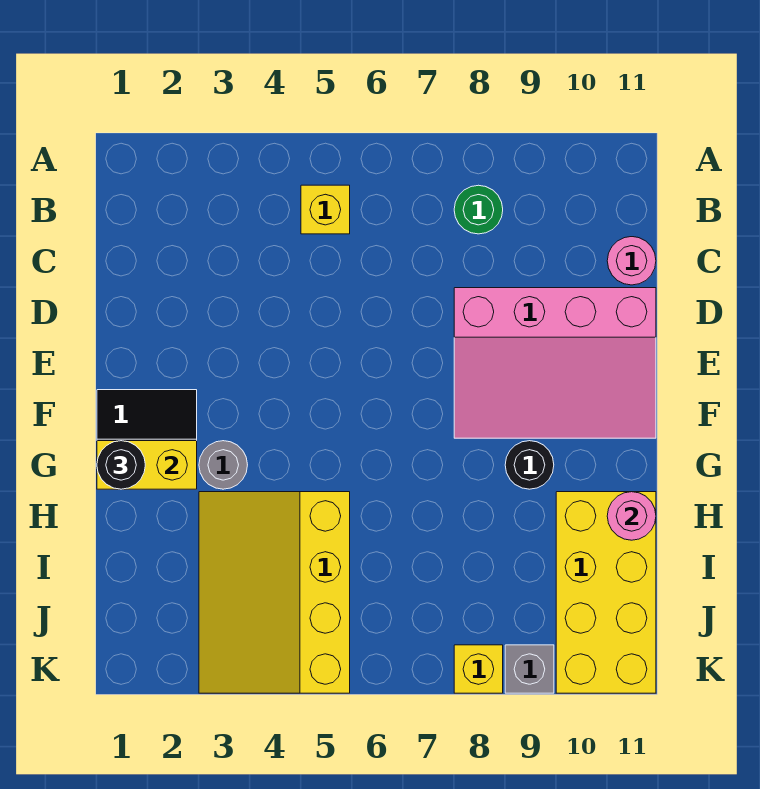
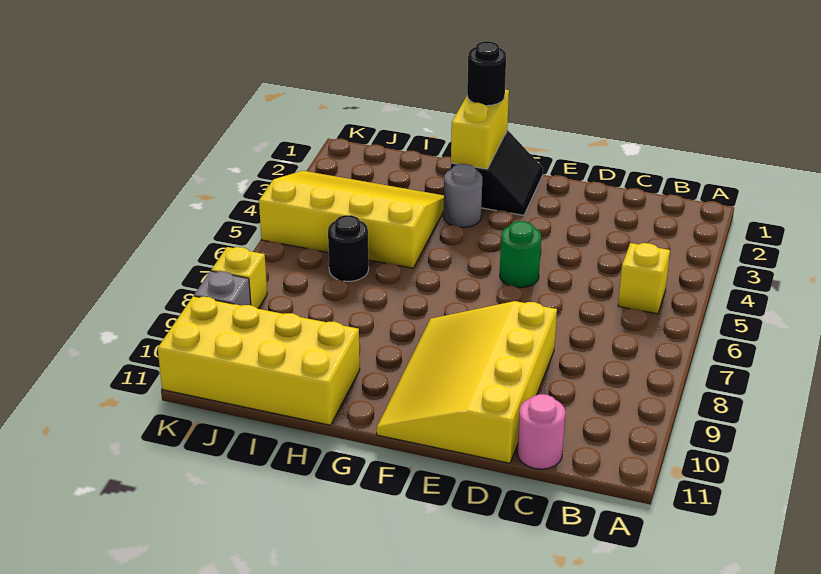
green round brick B8 level 1 -> green round brick E5 level 1
pink slope D8:F11 level 1 top D -> yellow slope D8:F11 level 1 top D
black round brick G9 level 1 -> black round brick I6 level 1
pink round brick H11 level 2 -> none

